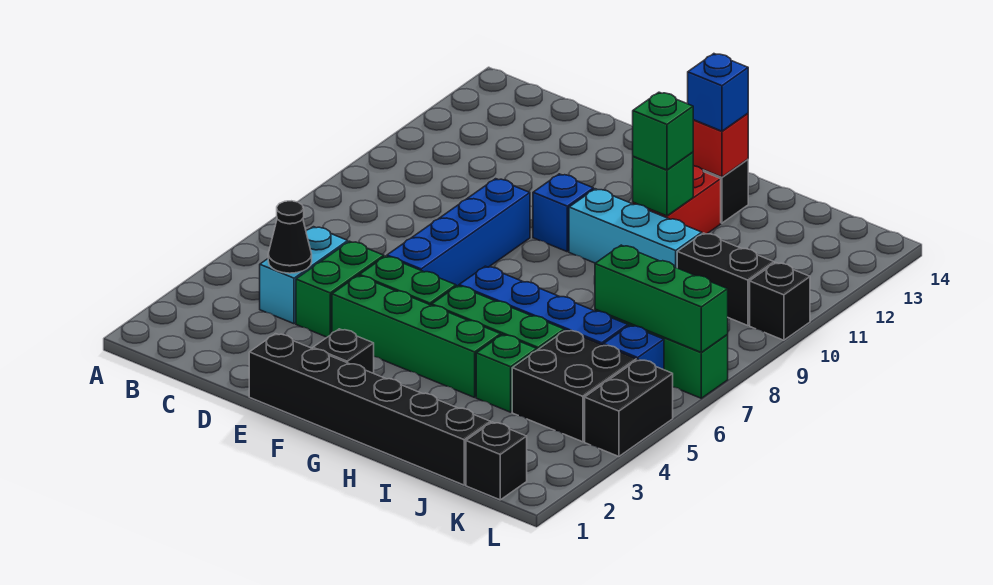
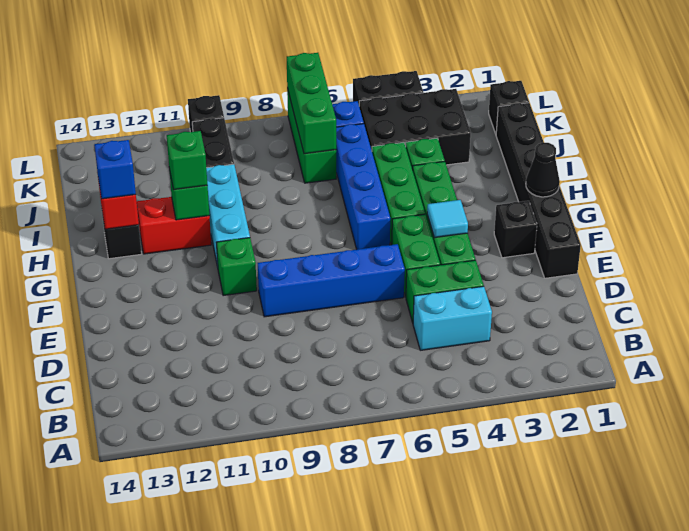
black cone C4 level 2 -> black cone G1 level 2
none -> cyan tile F4 level 2
blue brick F10 level 1 -> green brick F10 level 1
black brick J4:K5 level 1 -> black brick J3:K5 level 1

